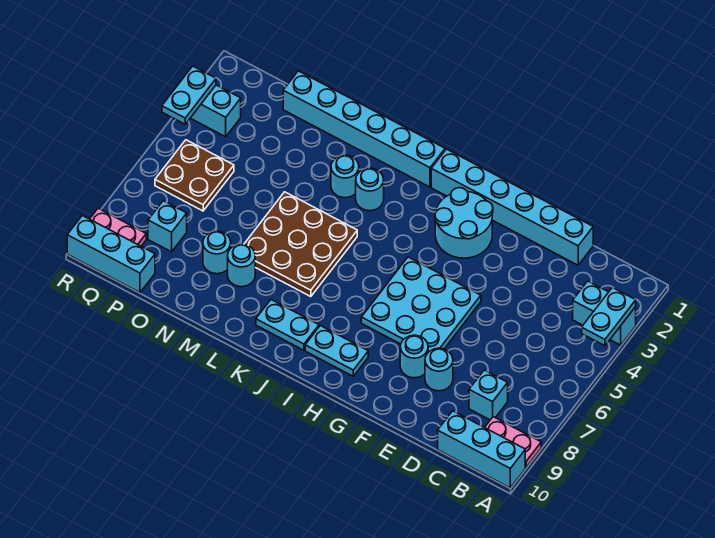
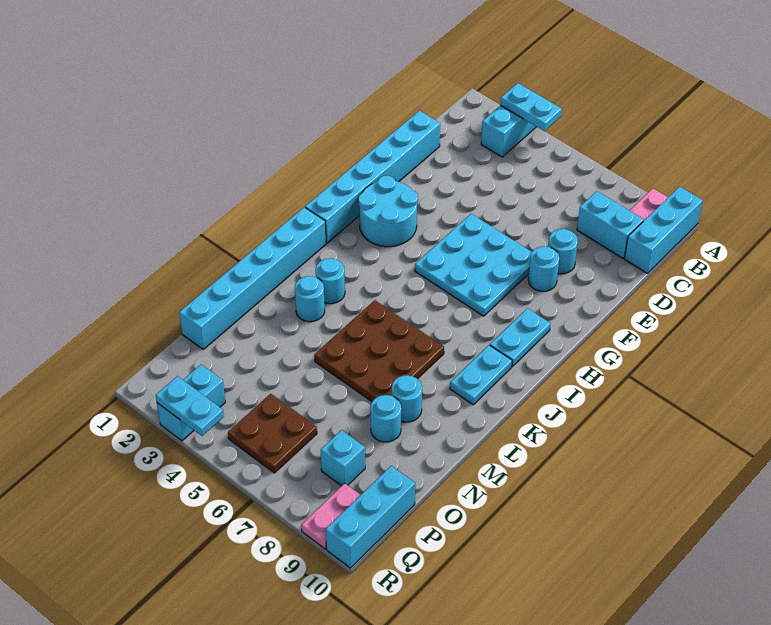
cyan brick C8 level 1 -> cyan brick C8:C9 level 1

